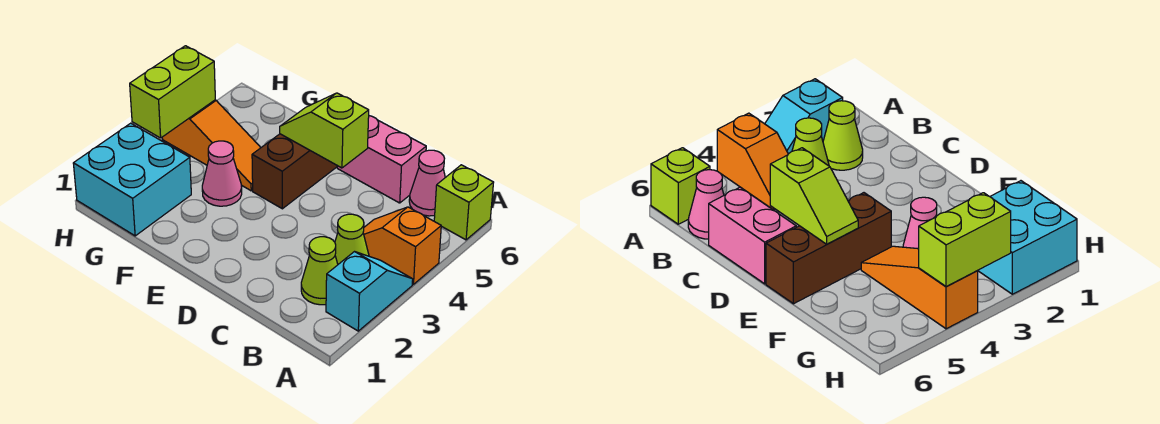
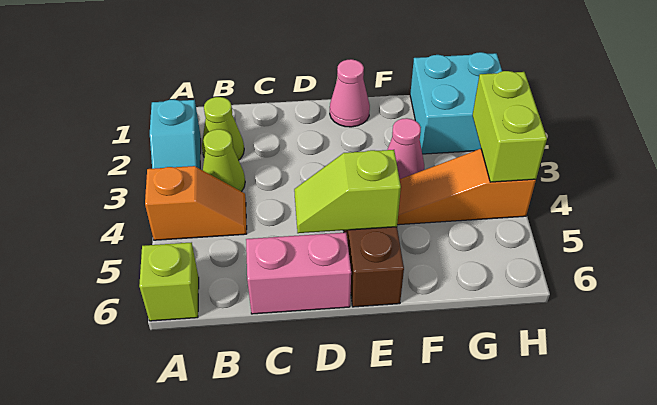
pink cone B6 level 1 -> pink cone E1 level 1
lime slope D5:E5 level 2 top D -> lime slope D5:E5 level 2 top E

